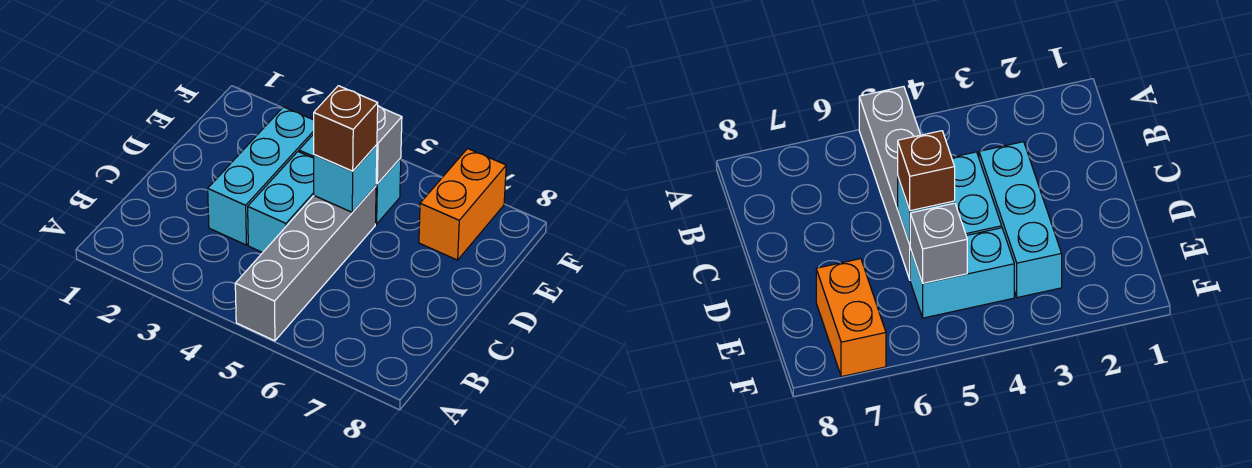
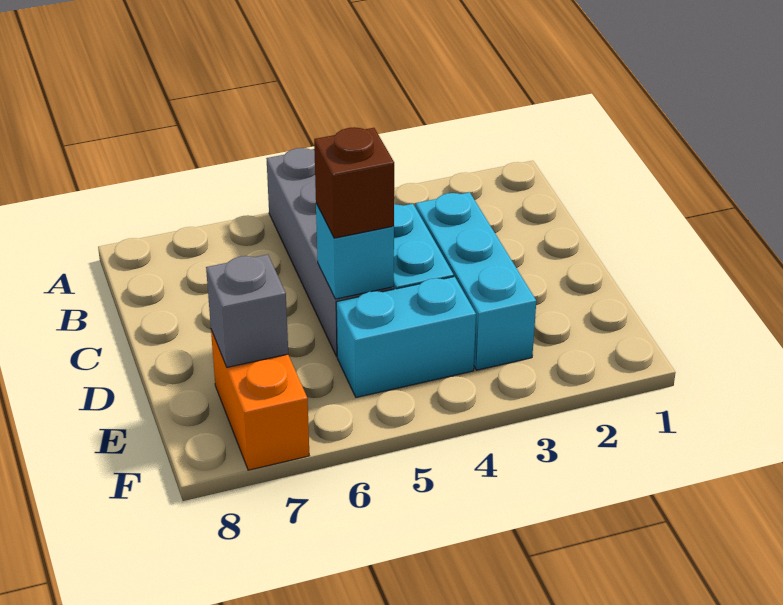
grey brick E5 level 2 -> grey brick E7 level 2

